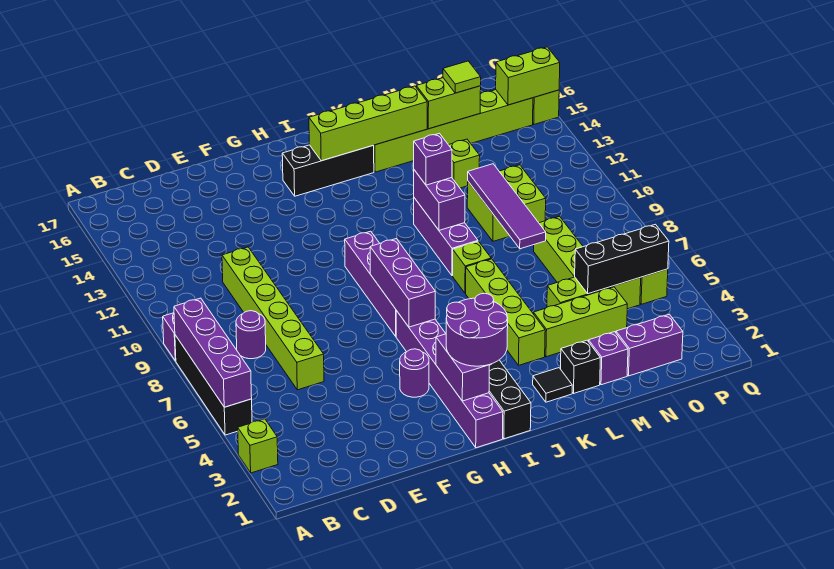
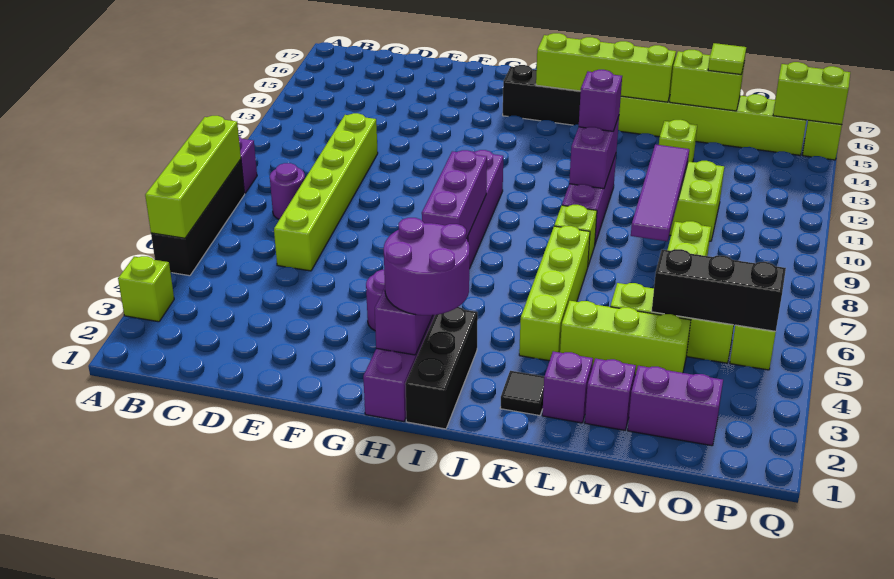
purple brick A5:A8 level 2 -> lime brick A5:A8 level 2
black brick L2 level 1 -> purple brick L2 level 1

